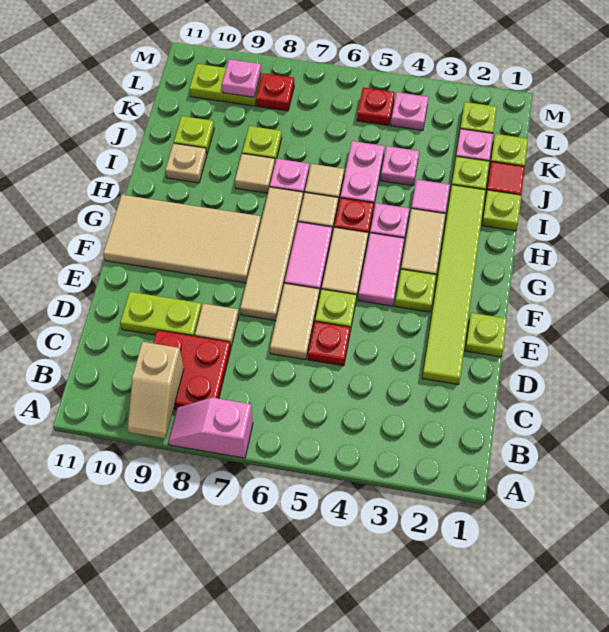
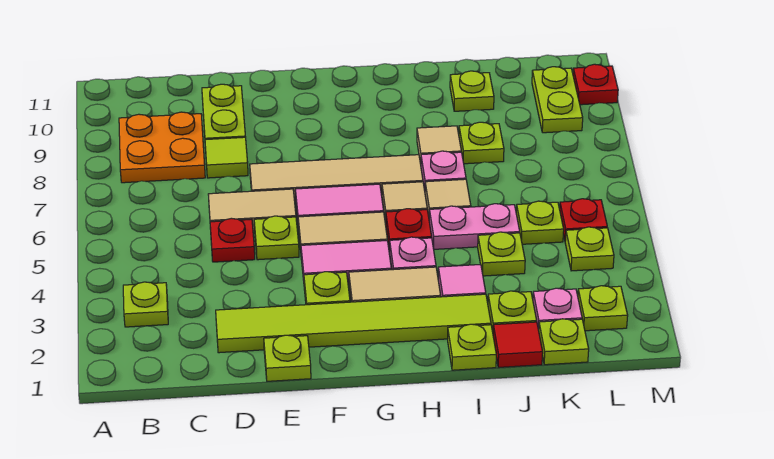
pink slope A7:A8 level 1 top 7 -> none
tan slope A9:B9 level 2 top B -> none
none -> lime plate B3 level 1
red plate B8:C9 level 1 -> orange plate B8:C9 level 1
tan tile D8 level 1 -> lime tile D8 level 1
tan tile F8:G11 level 1 -> none
tan plate I10 level 1 -> none
pink plate J4 level 1 -> lime plate J4 level 1
none -> lime plate K5 level 1
pink plate L4 level 1 -> lime plate L4 level 1
red plate L8 level 1 -> red plate M10 level 1
pink plate L9 level 2 -> none

